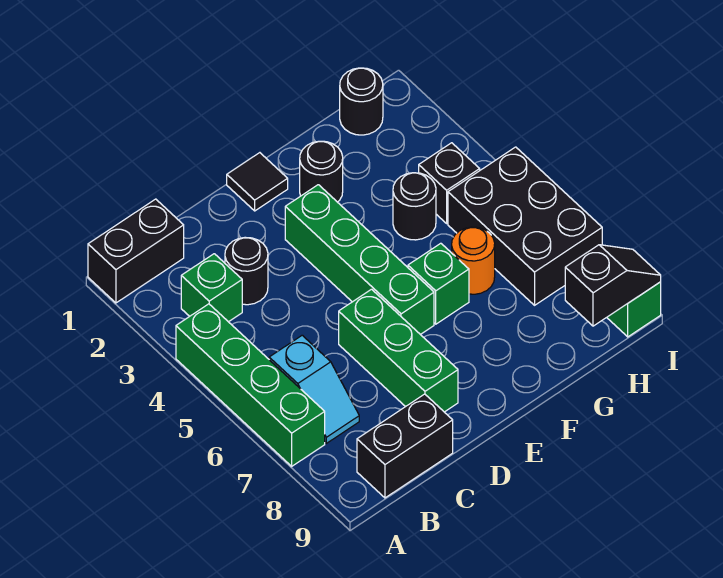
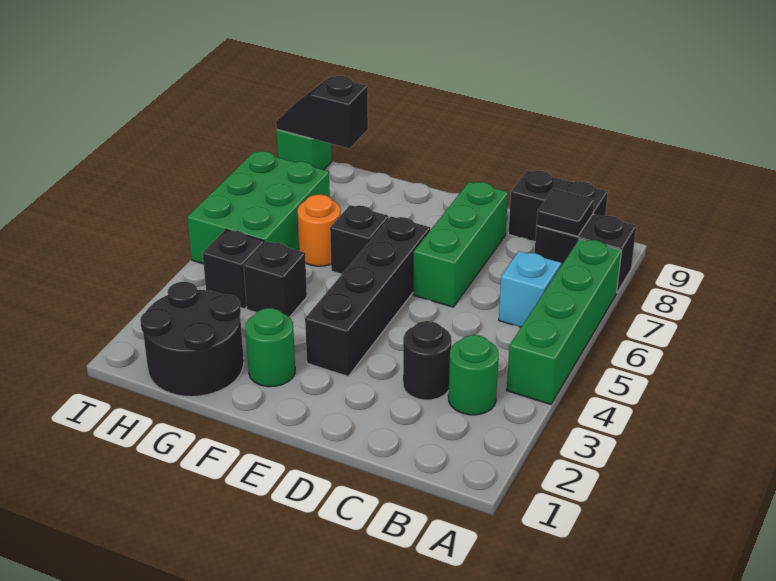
black brick A1:B1 level 1 -> black brick A8:B8 level 1
green brick B3 level 1 -> green round brick B3 level 1
black tile E1 level 1 -> black tile B8 level 2
green brick E3:E6 level 1 -> black brick E3:E6 level 1
black round brick F2 level 1 -> green round brick F2 level 1
green brick F6 level 1 -> black brick F6 level 1
black round brick G4 level 1 -> black brick G4 level 1
black round brick H1 level 1 -> black round brick G1:H2 level 1
black brick H5:I7 level 1 -> green brick H5:I7 level 1

